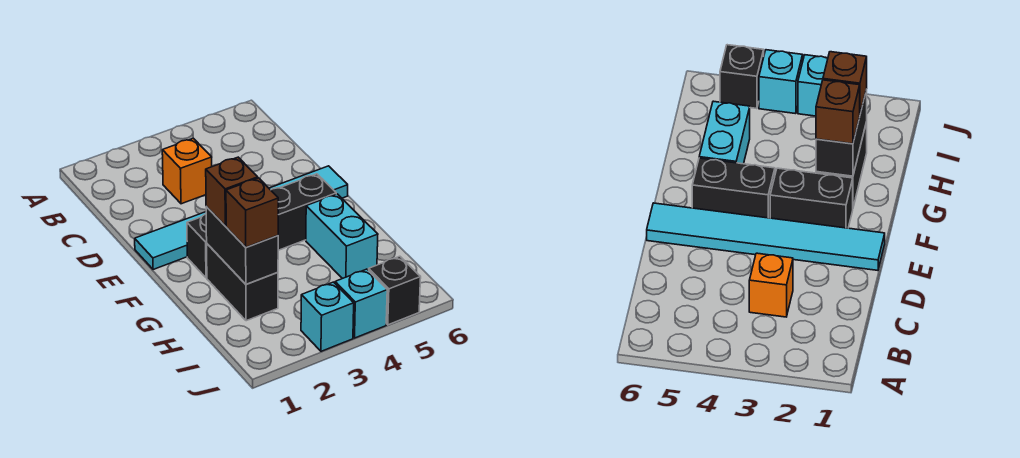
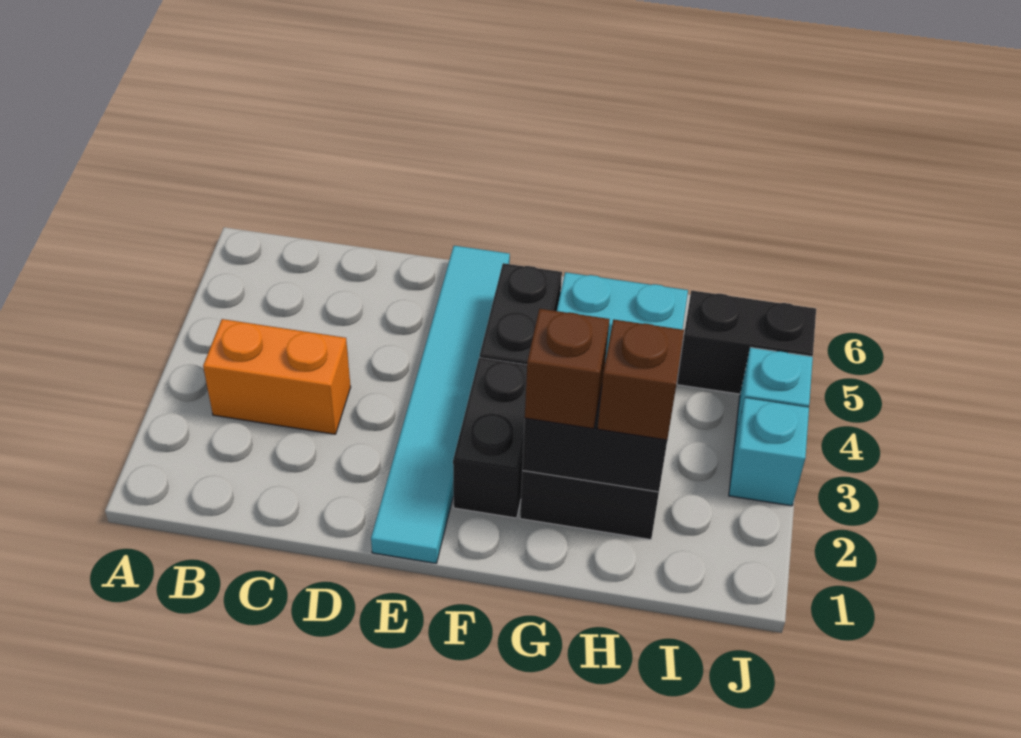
orange brick C3 level 1 -> orange brick B3:C3 level 1
black brick J5 level 1 -> black brick I5:J5 level 1

